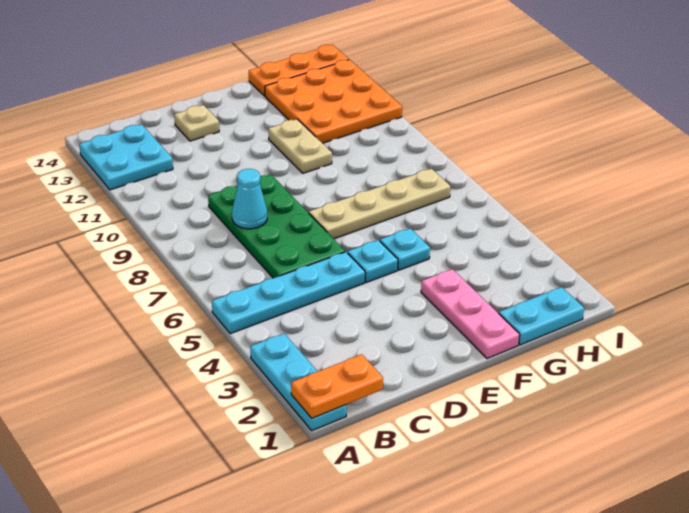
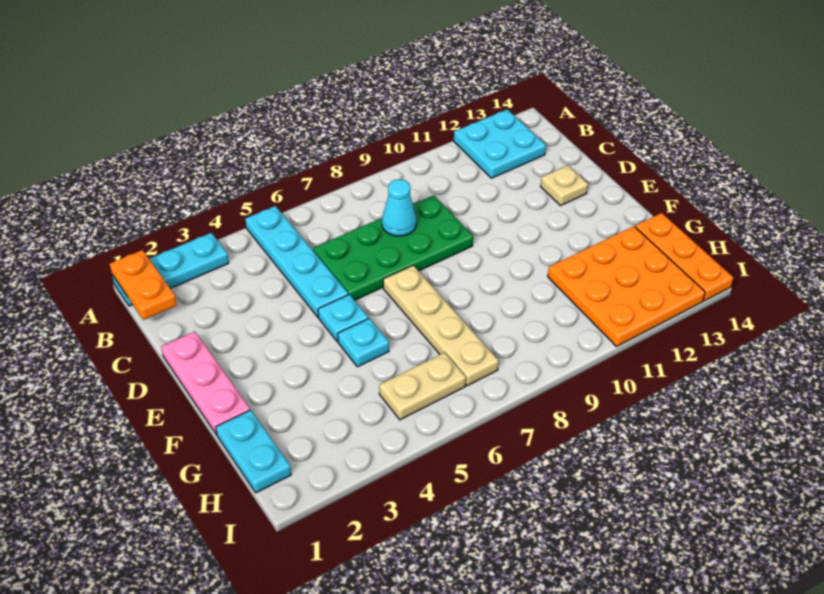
pink plate F1:F3 level 1 -> pink plate D1:F1 level 1
tan plate F10:F11 level 1 -> tan plate H5:H6 level 1

